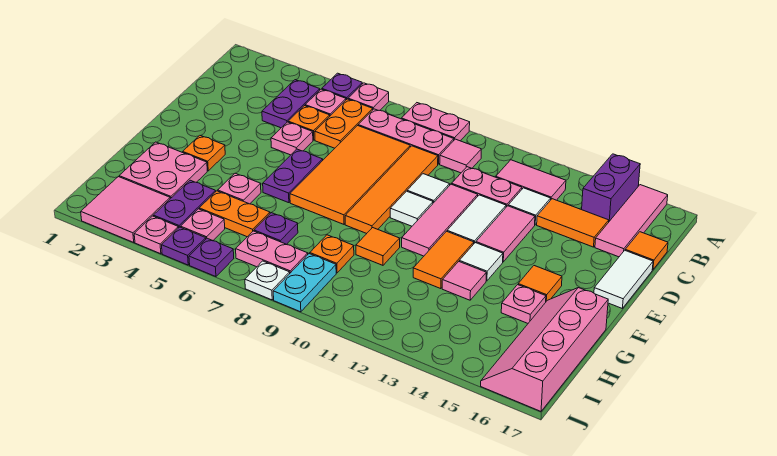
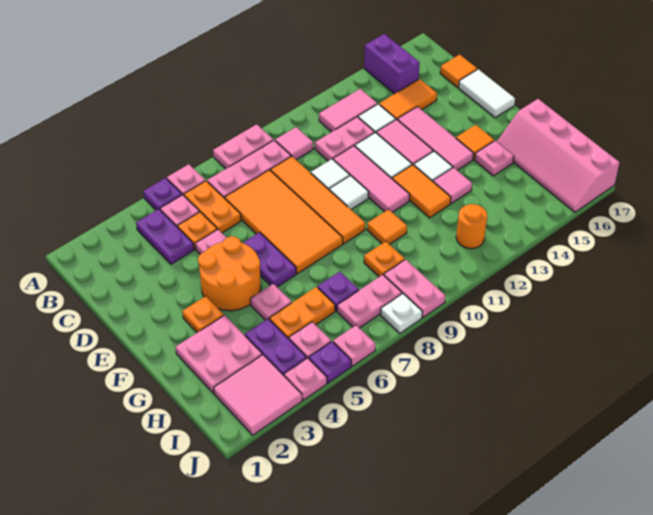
pink tile A16:C16 level 1 -> pink tile D14:F14 level 1
none -> orange round brick E4:F5 level 1
cyan plate I9:J9 level 1 -> pink plate I9:J9 level 1
none -> orange round brick I12 level 1
purple plate J6 level 1 -> pink plate J6 level 1

